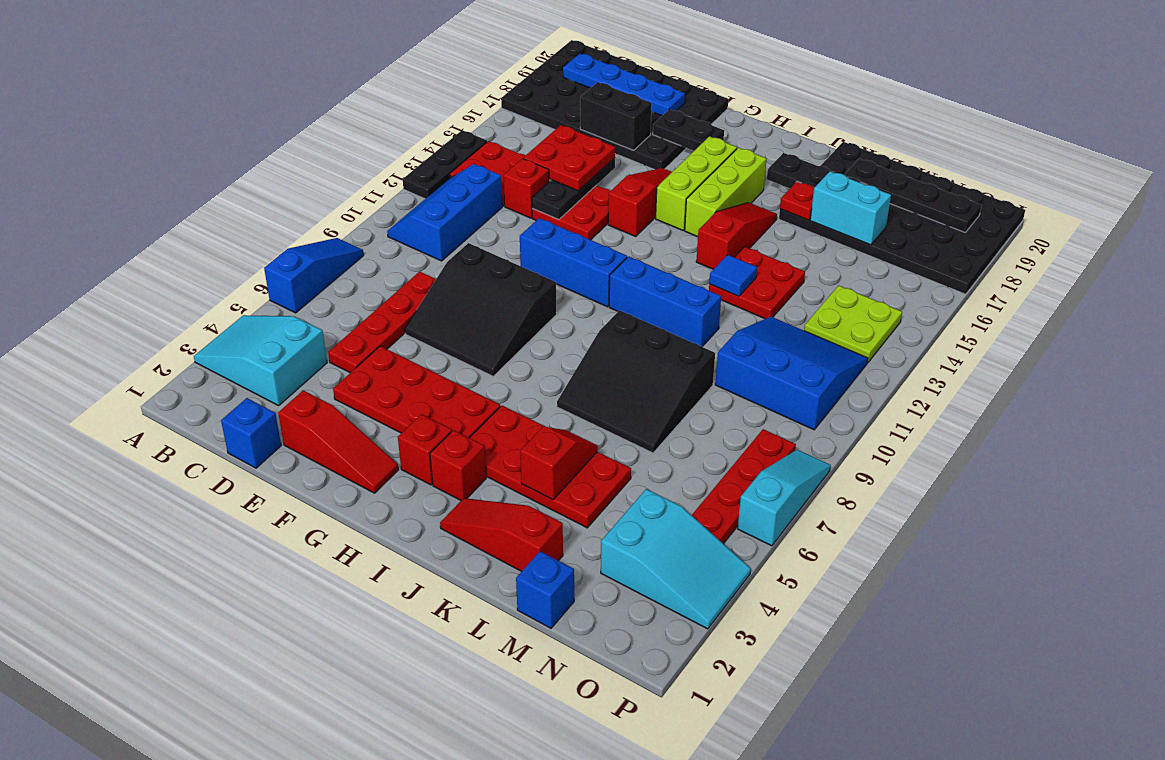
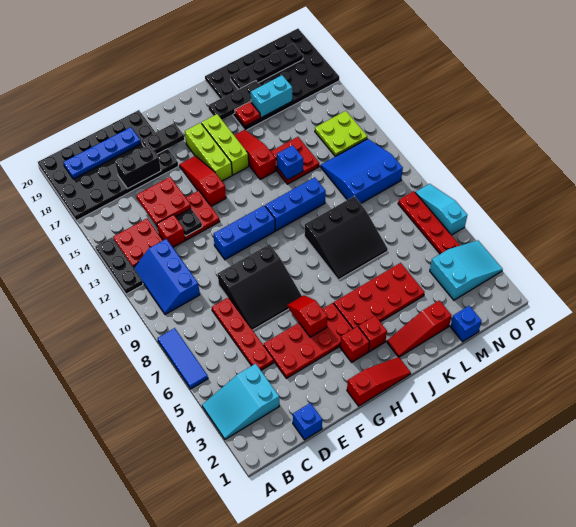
blue slope A6:A8 level 1 top 6 -> blue tile A6:A8 level 1
red slope E2:G2 level 1 top E -> red slope G1:I1 level 1 top G
red slope K4:K5 level 2 top 4 -> red slope G5:G6 level 2 top 5
blue tile K13 level 2 -> blue brick K13 level 2

